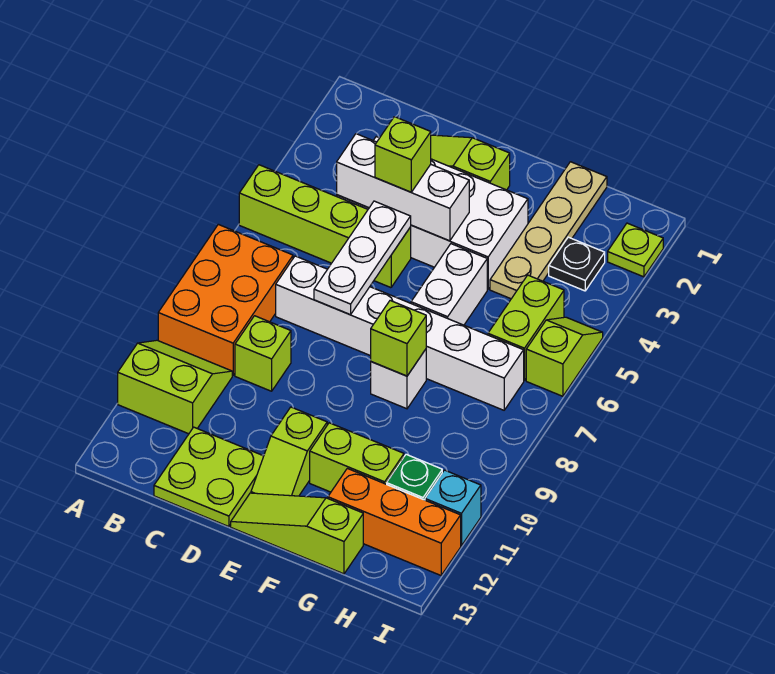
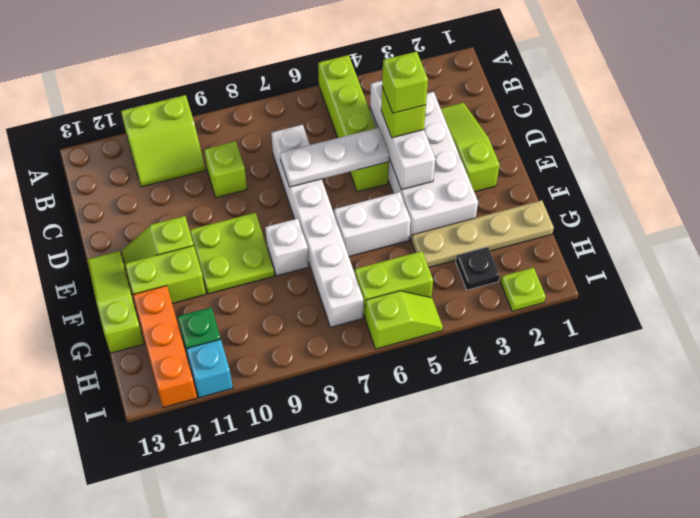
orange brick A7:B9 level 1 -> none
lime slope A10:B11 level 1 top 11 -> lime slope A10:B11 level 1 top A
lime plate C12:D13 level 1 -> lime plate E9:F10 level 1
lime brick F8 level 2 -> lime brick D4 level 4
lime brick F11:G11 level 1 -> lime brick F11:F12 level 1

